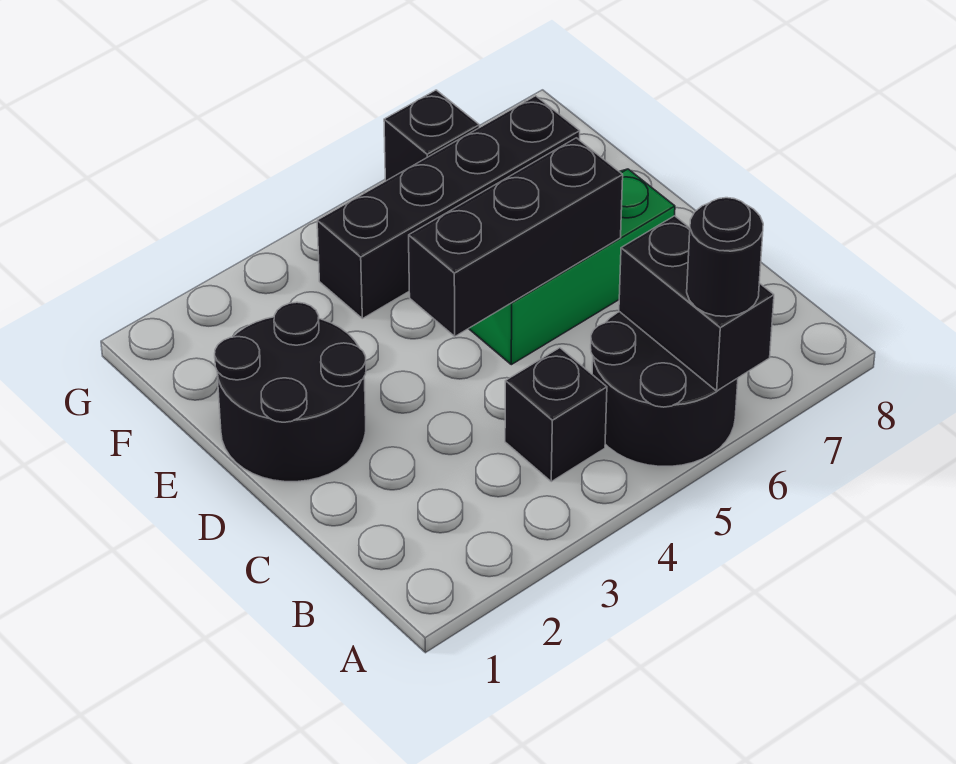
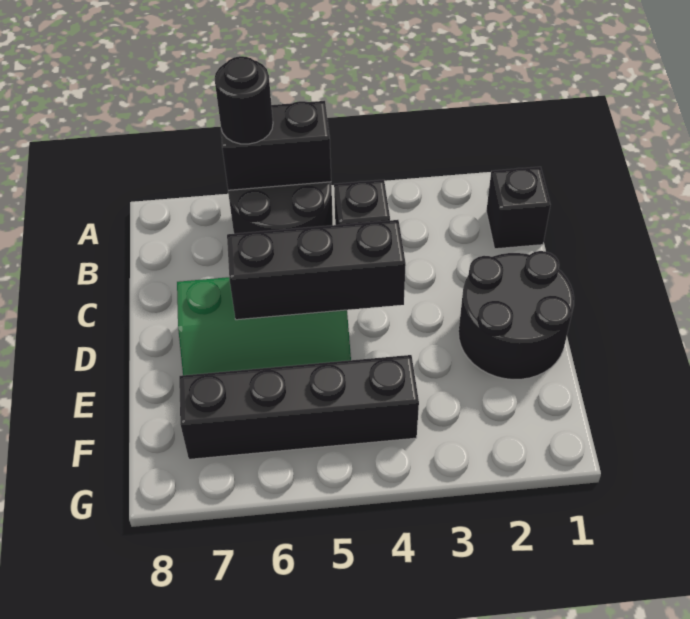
black brick A6:B6 level 2 -> black brick A5:A6 level 2
black brick G6 level 1 -> black brick B1 level 1

